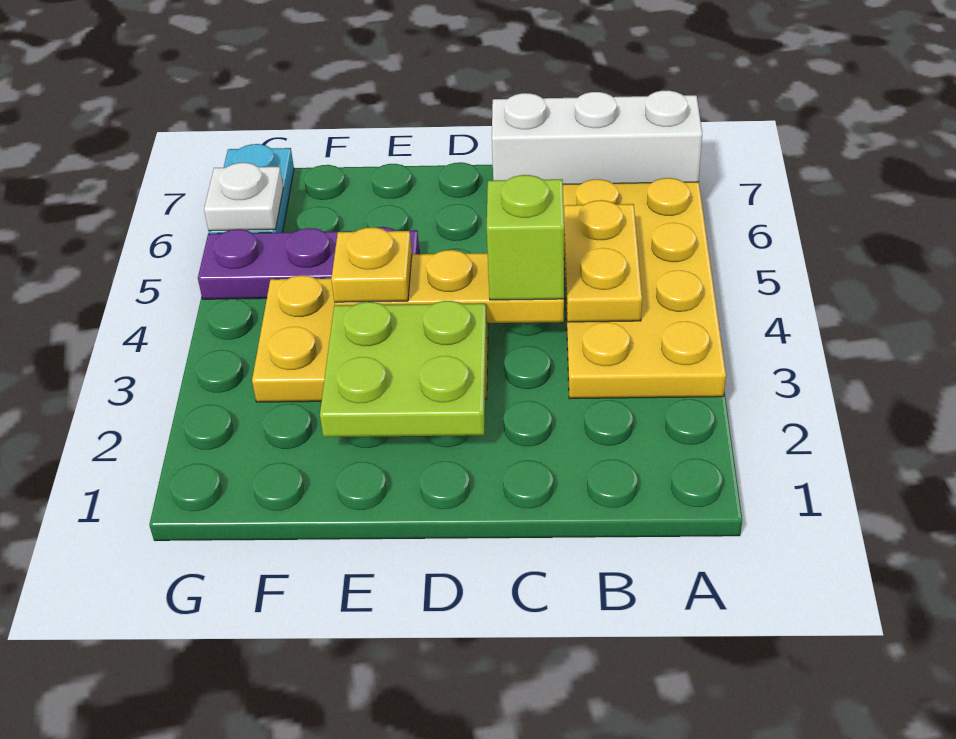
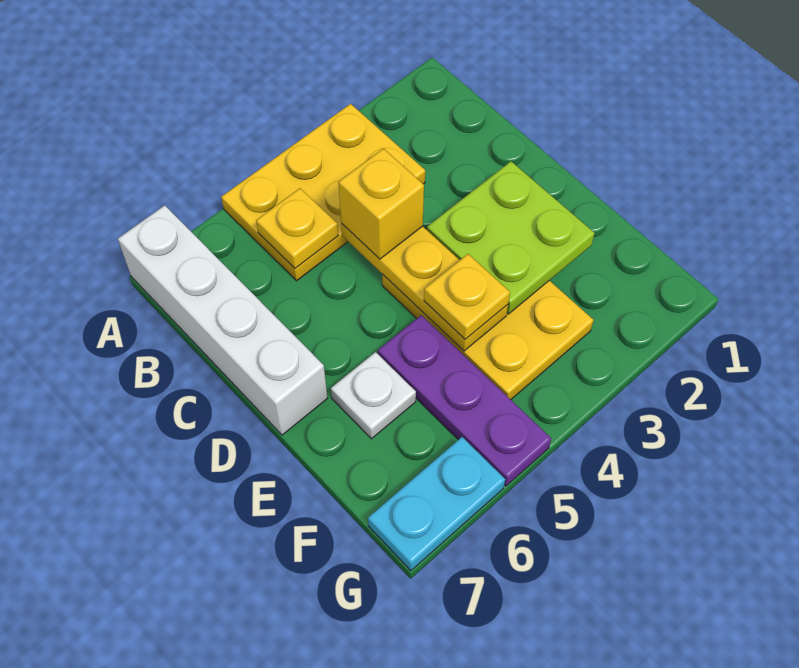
yellow plate A3:B6 level 1 -> yellow plate A3:B5 level 1
white brick A7:C7 level 1 -> white brick A7:D7 level 1
yellow plate B4:B5 level 2 -> yellow plate B5 level 2
lime brick C4 level 3 -> yellow brick C4 level 3
white plate G6 level 2 -> white plate E6 level 1

